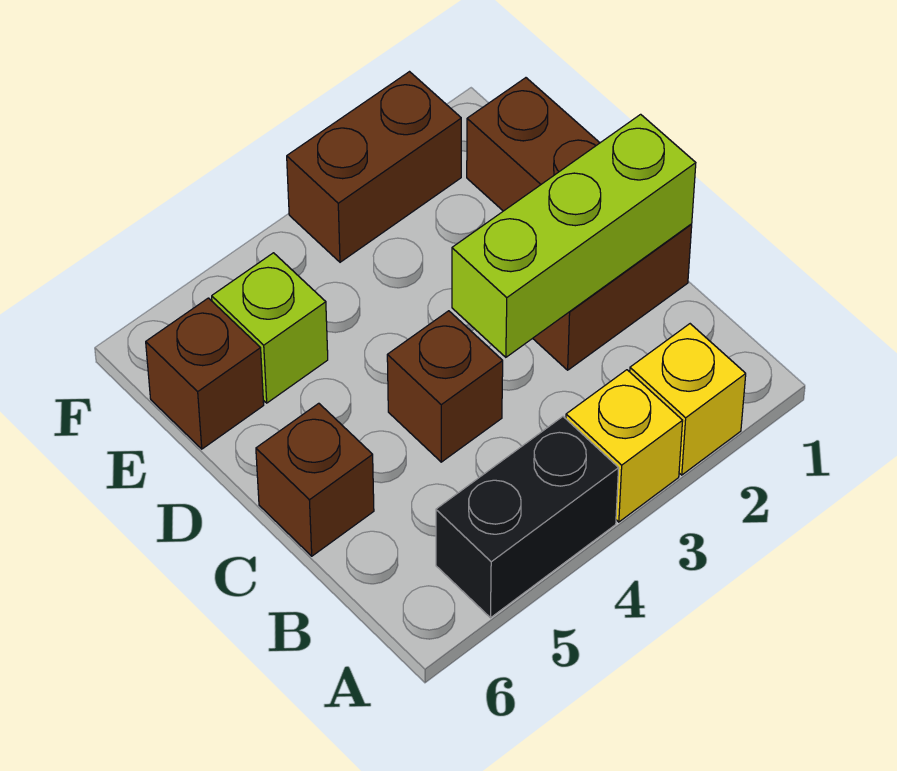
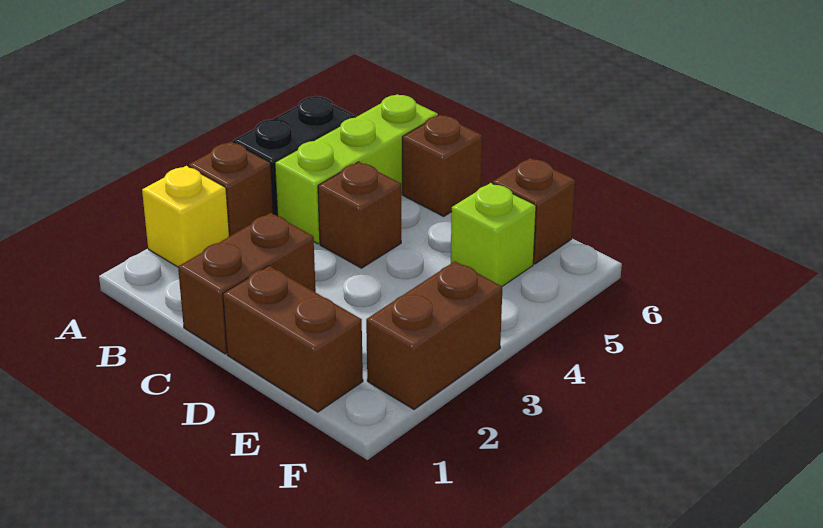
yellow brick A3 level 1 -> brown brick A3 level 1
lime brick C1:C3 level 2 -> lime brick B4:B6 level 1

